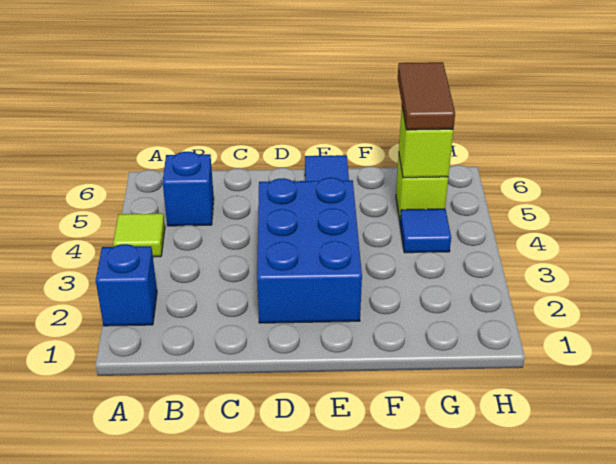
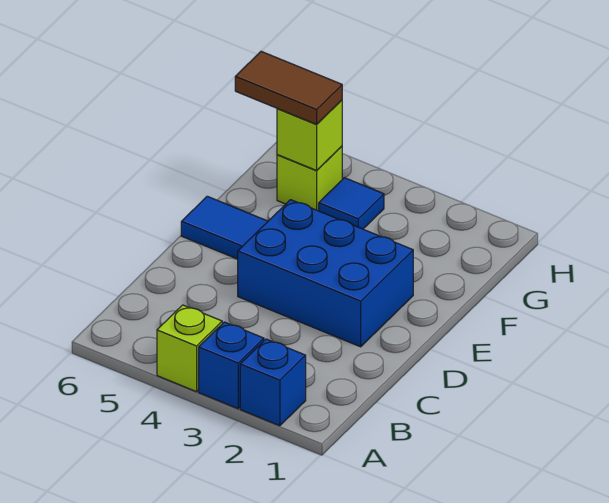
lime tile A4 level 1 -> lime brick A4 level 1
blue brick B5 level 1 -> blue brick A3 level 1

